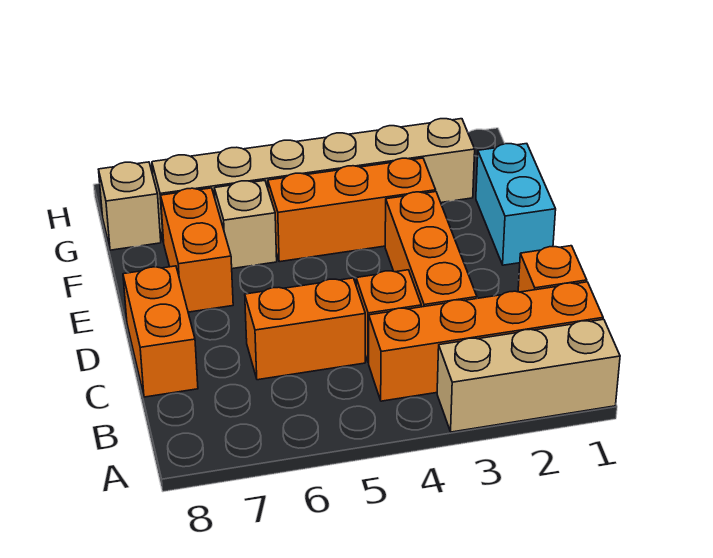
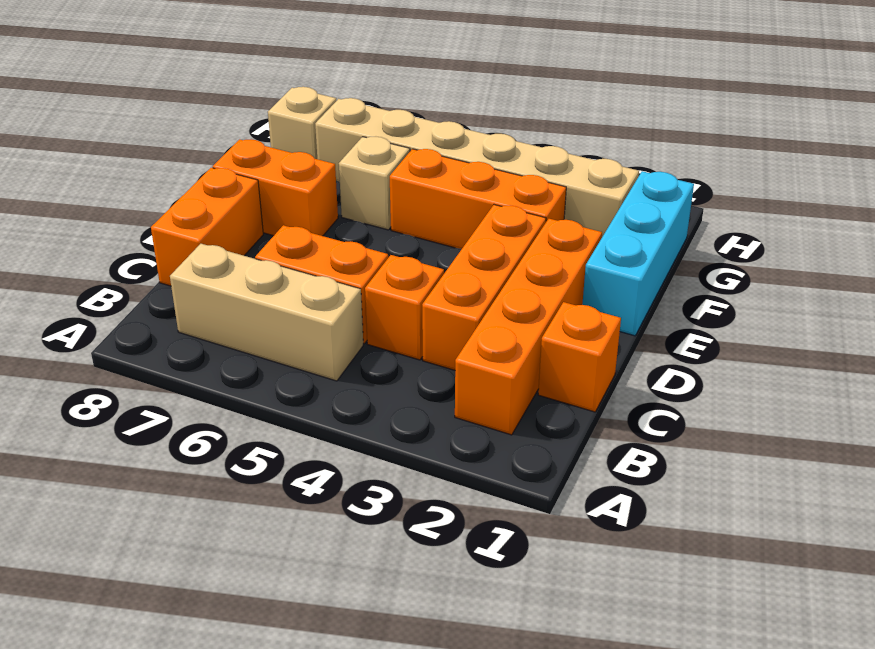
tan brick A1:A3 level 1 -> tan brick B5:B7 level 1
orange brick B1:B4 level 1 -> orange brick B2:E2 level 1
cyan brick E1:F1 level 1 -> cyan brick E1:G1 level 1
orange brick E7:F7 level 1 -> orange brick E7:E8 level 1

